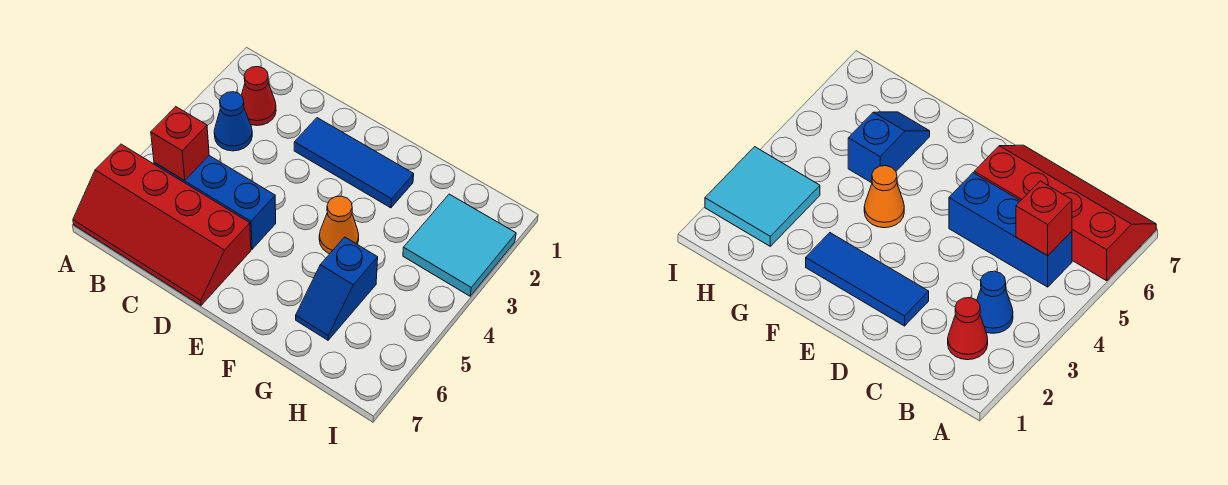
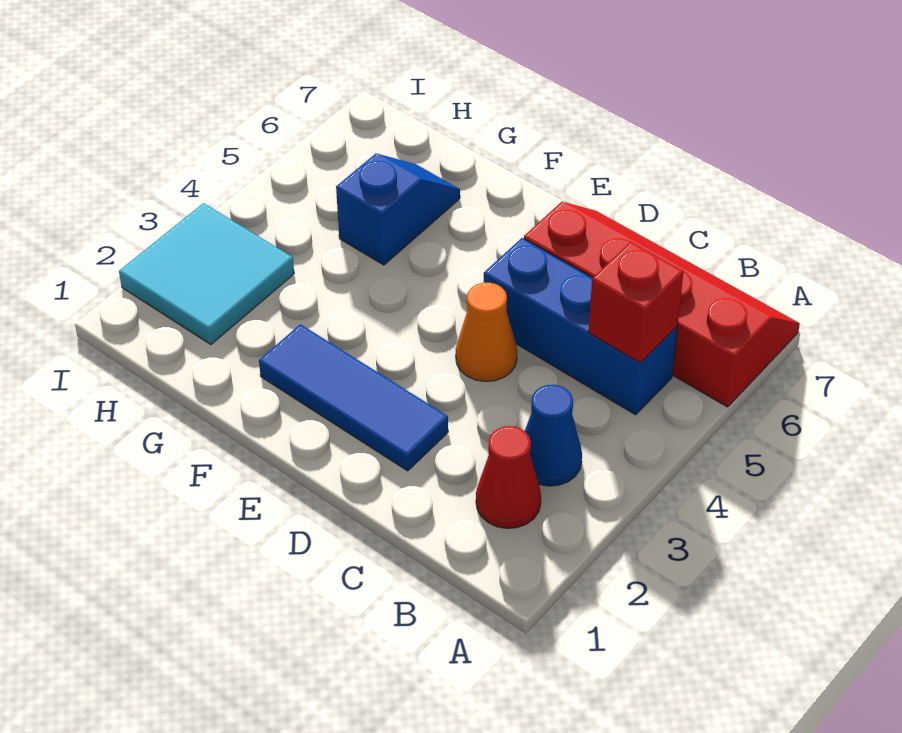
orange cone F4 level 1 -> orange cone D4 level 1

